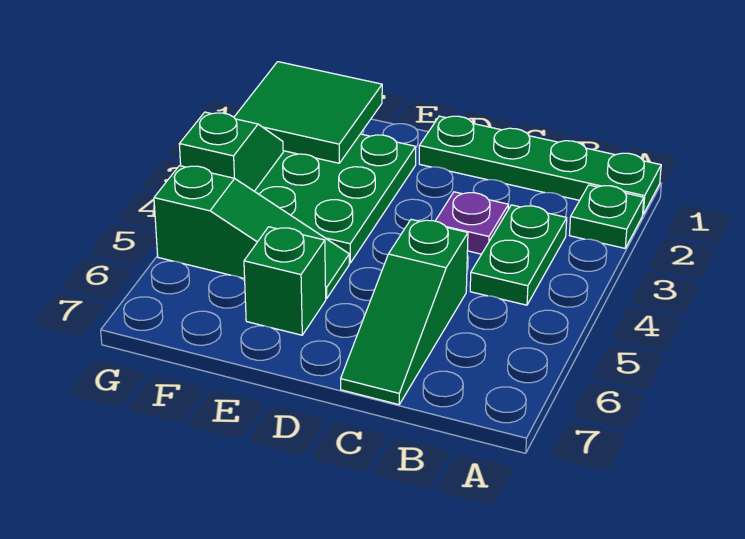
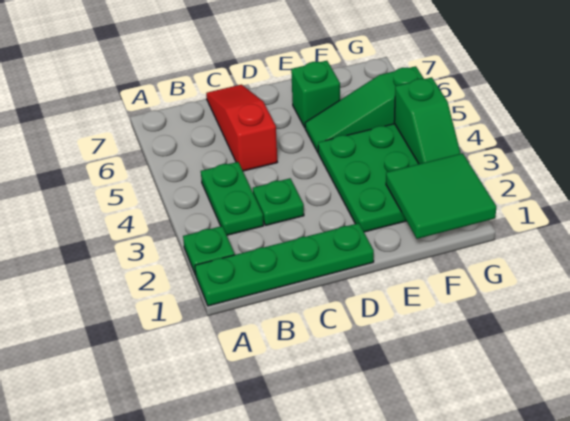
purple plate C3 level 1 -> green plate C3 level 1
green slope C5:C7 level 1 top 5 -> red slope C5:C7 level 1 top 5

